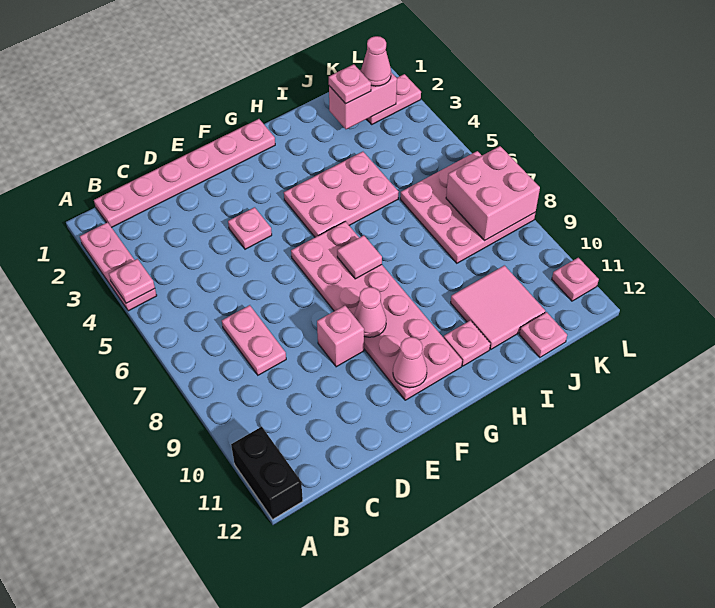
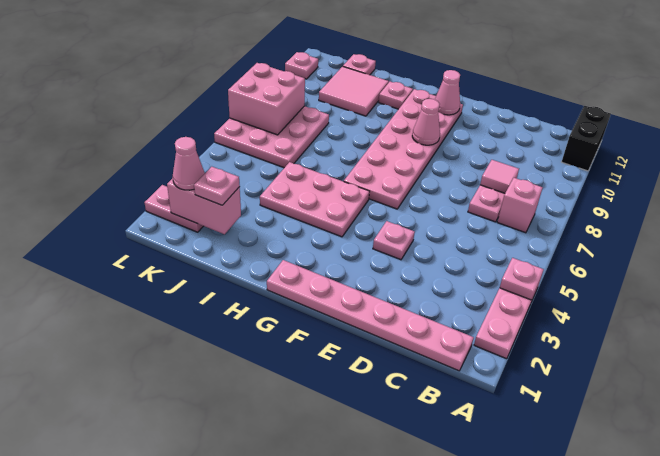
pink brick E9 level 1 -> pink brick B7 level 1
pink tile G7 level 2 -> pink tile C8 level 2

